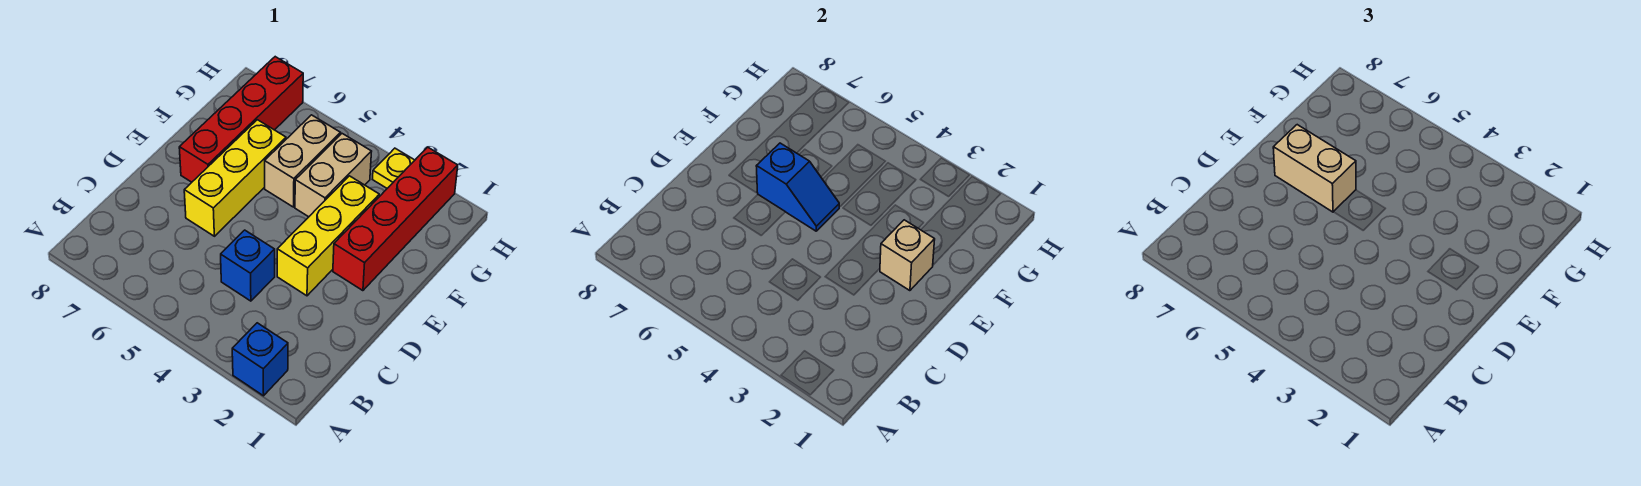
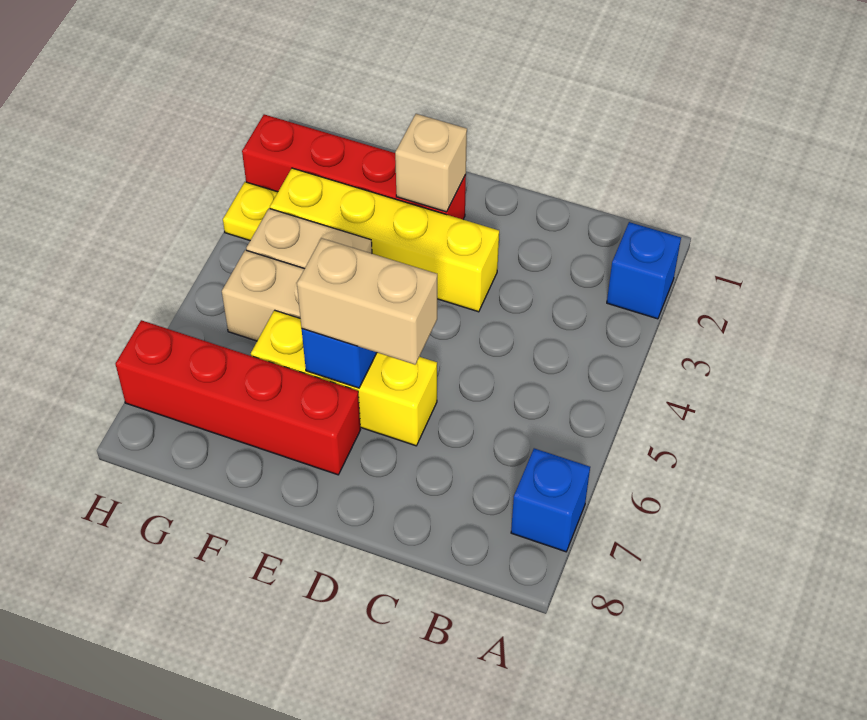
blue brick C4 level 1 -> blue brick A7 level 1
yellow brick D3:F3 level 1 -> yellow brick D3:G3 level 1
tan brick E6:E7 level 3 -> tan brick D6:E6 level 3

